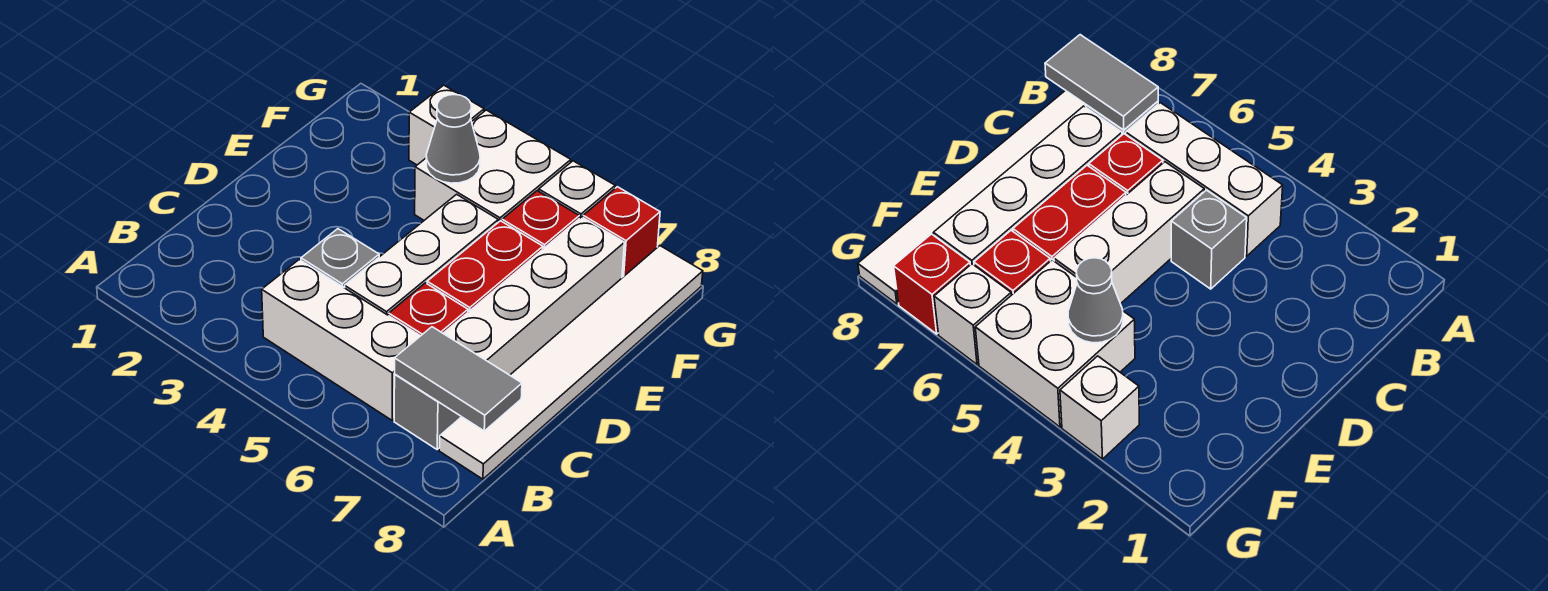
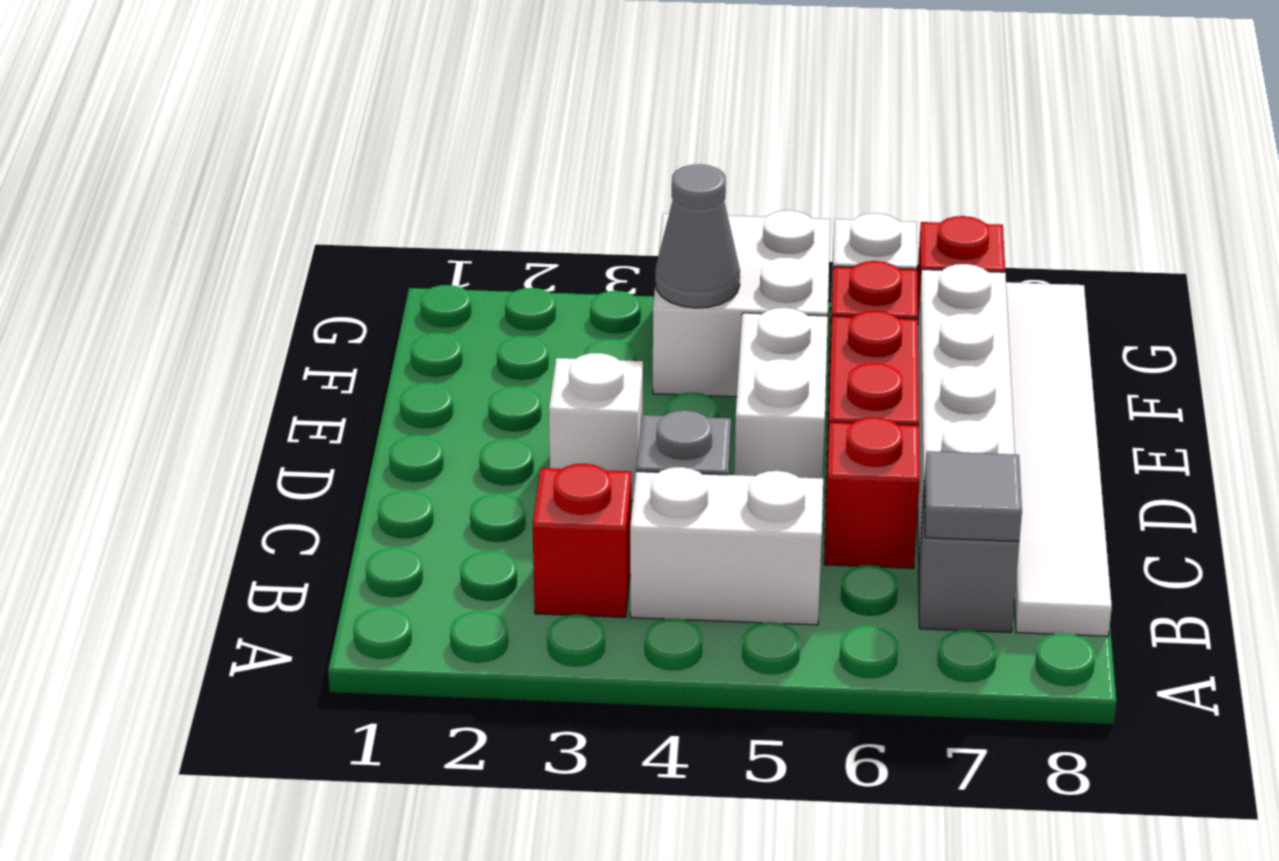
none -> red brick B3 level 1
white brick B4:B6 level 1 -> white brick B4:B5 level 1
grey tile B7:B8 level 2 -> grey tile B7 level 2
white brick C5:E5 level 1 -> white brick D5:E5 level 1
white brick G3 level 1 -> white brick D3 level 1

